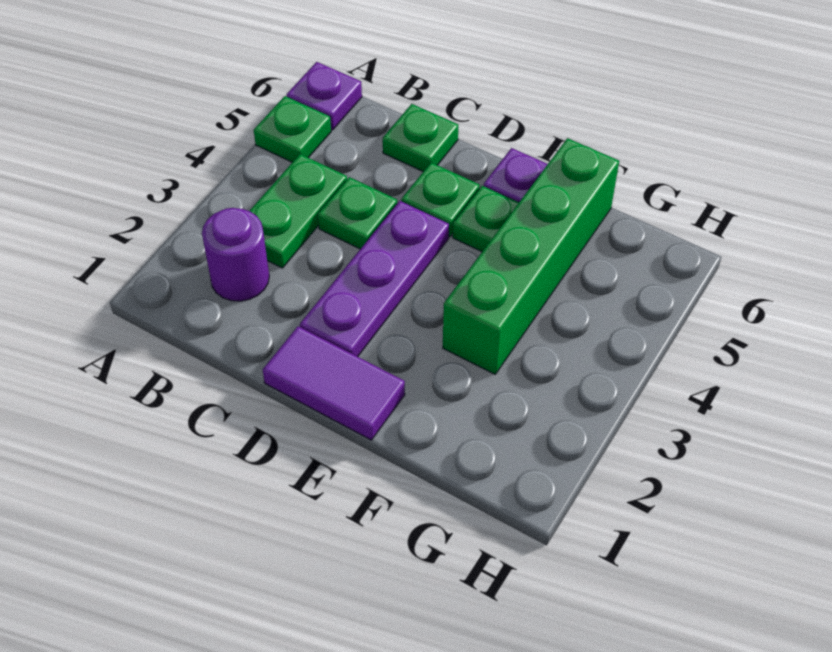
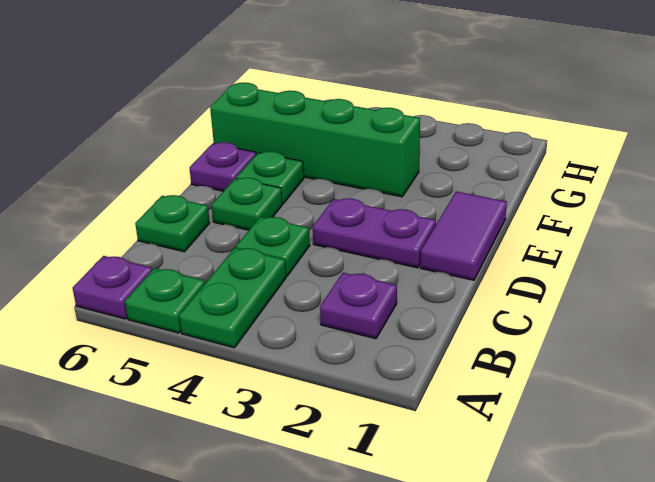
purple round brick B2 level 1 -> purple plate B2 level 1
green plate B3:B4 level 1 -> green plate A4:B4 level 1
purple plate D2:D4 level 1 -> purple plate D2:D3 level 1

